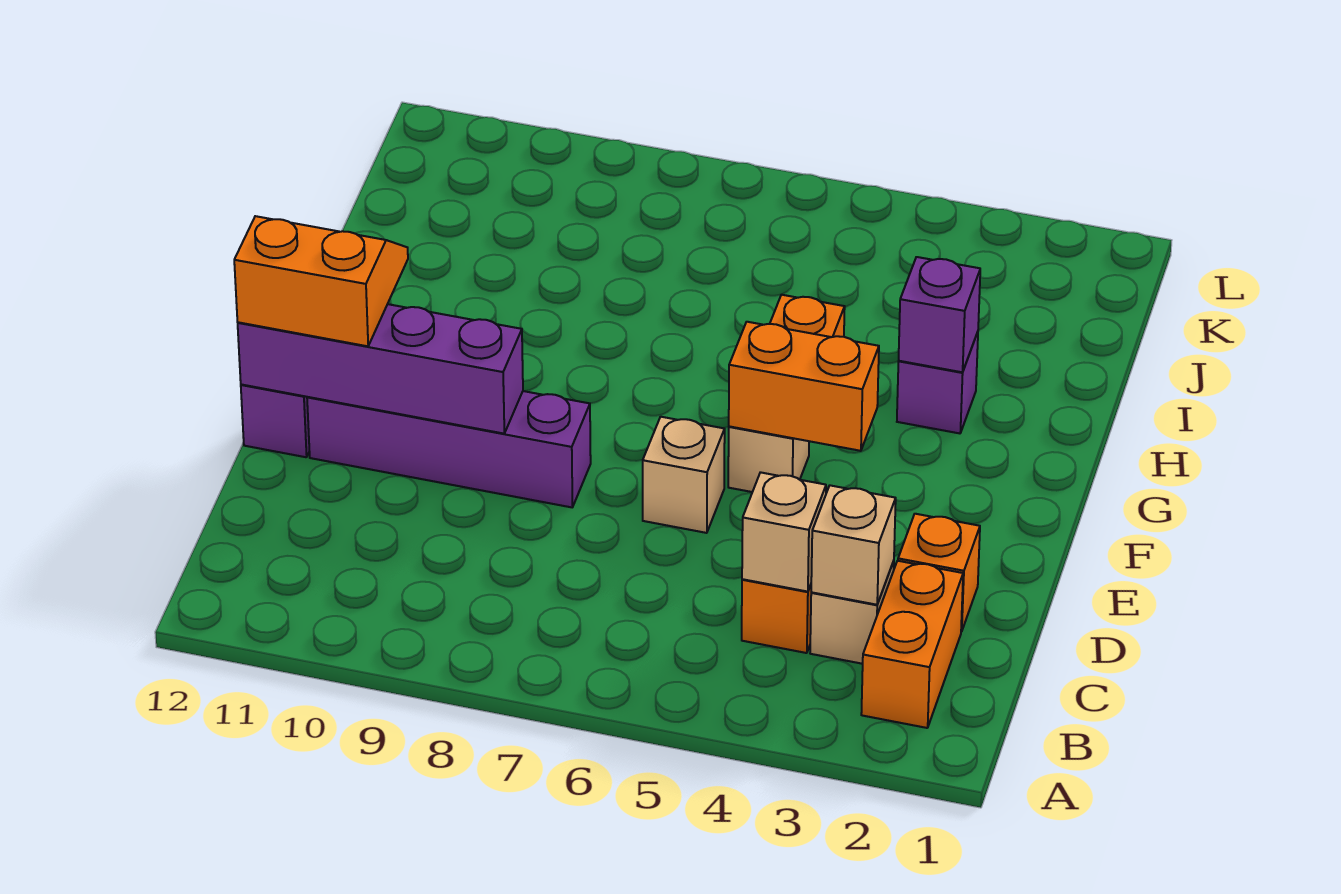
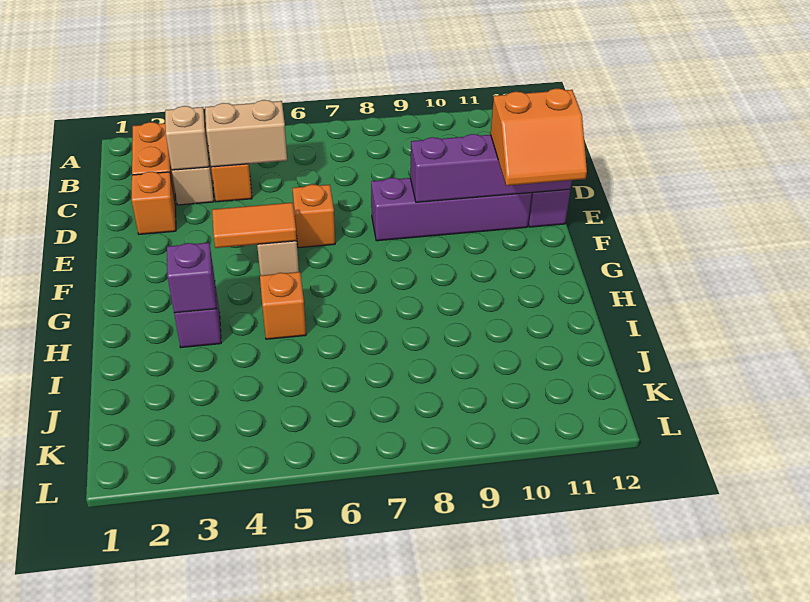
tan brick C4 level 2 -> tan brick C4:C5 level 2
tan brick E6 level 1 -> orange brick E6 level 1
orange brick F4:F5 level 2 -> orange tile F4:F5 level 2

